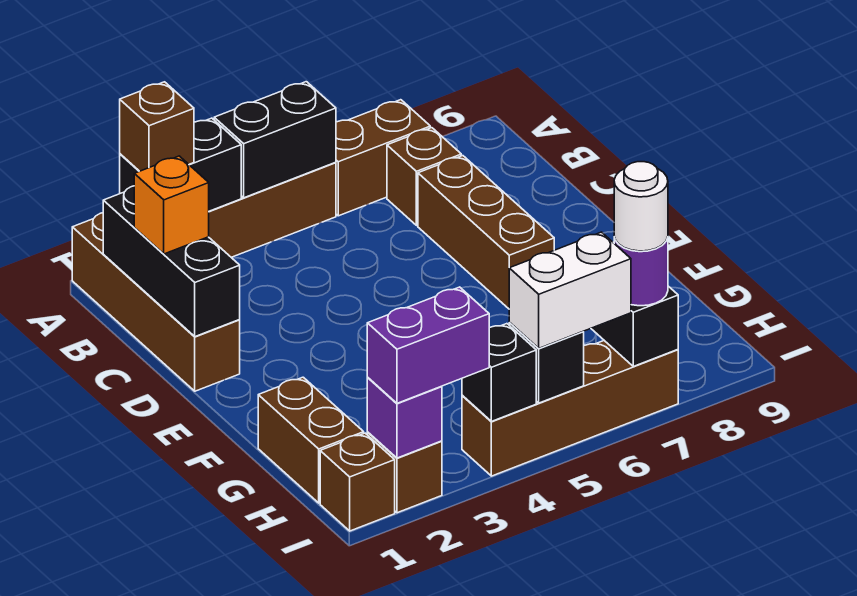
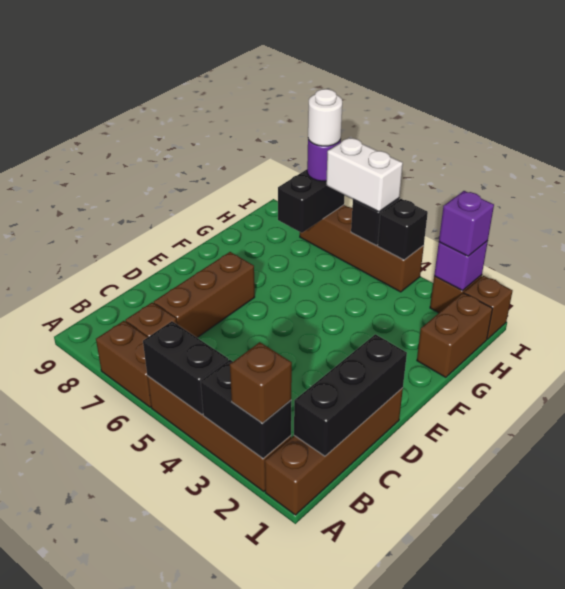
orange brick C1 level 3 -> none
purple brick I2:I3 level 3 -> purple brick I2 level 3

